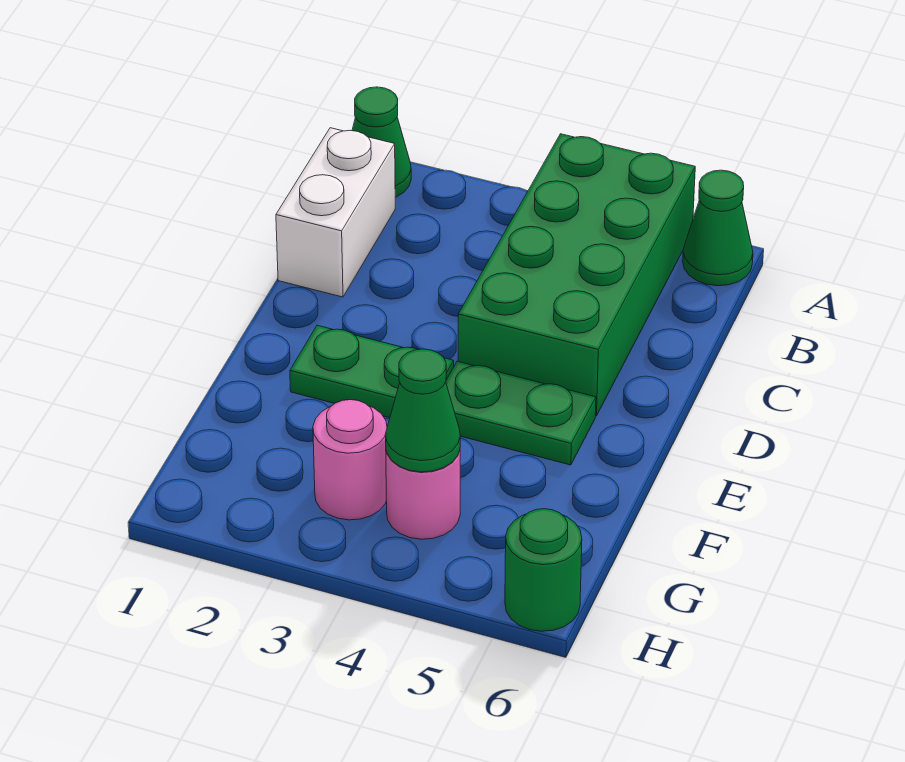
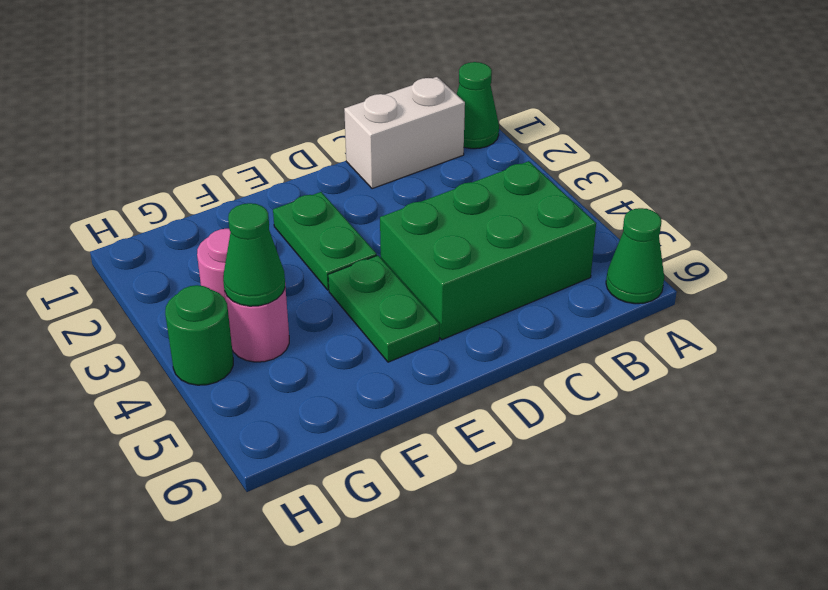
green brick A4:D5 level 1 -> green brick B4:D5 level 1
green round brick H6 level 1 -> green round brick H4 level 1

